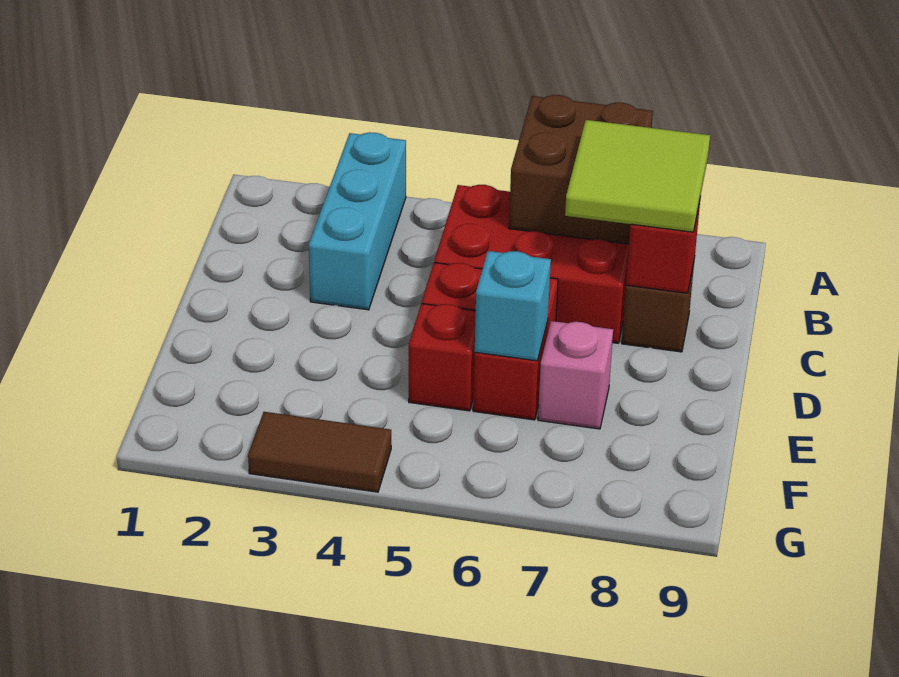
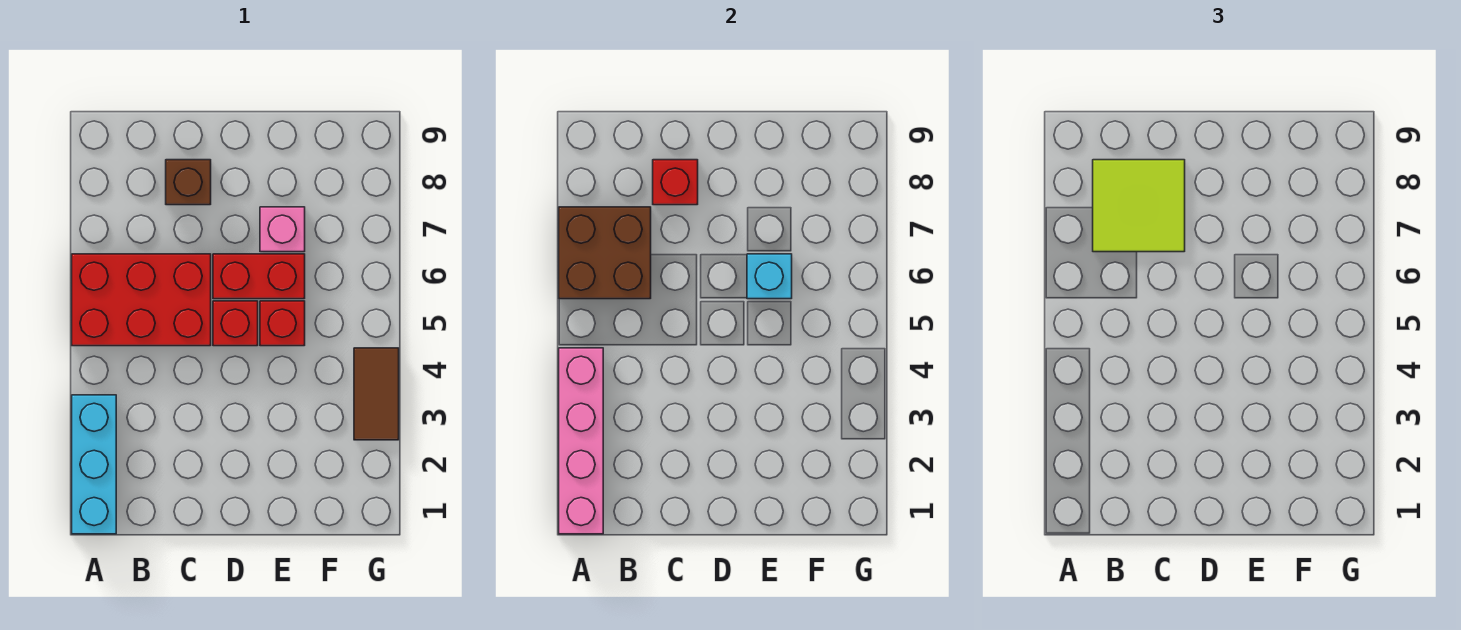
none -> pink brick A1:A4 level 2
cyan brick A3:C3 level 1 -> cyan brick A1:A3 level 1
red brick B5:C7 level 1 -> red brick A5:C6 level 1

